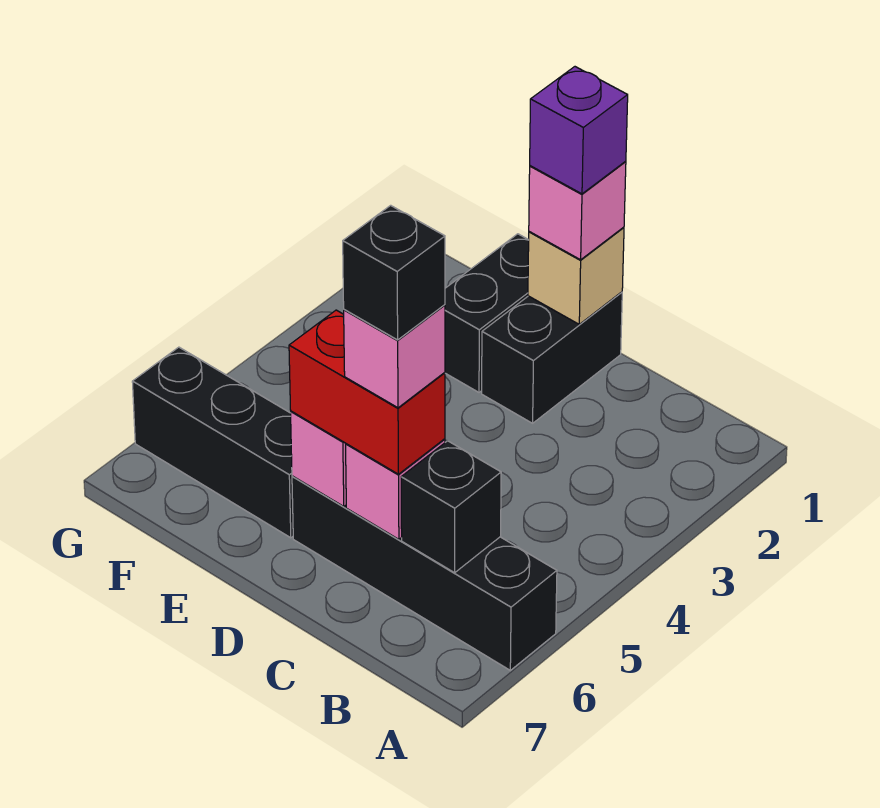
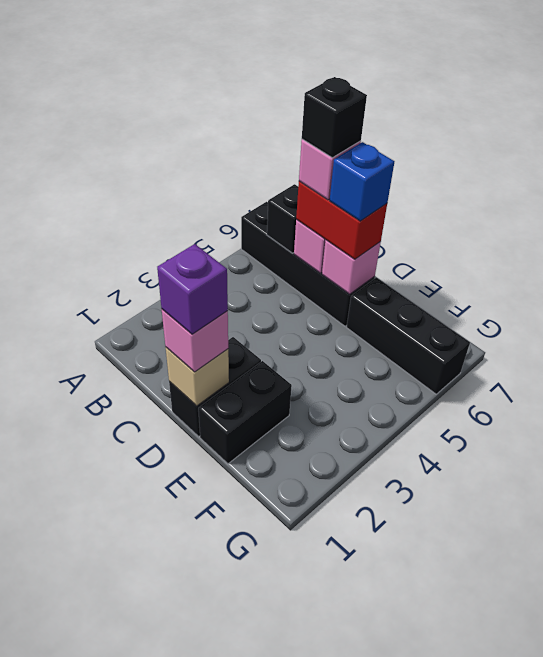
none -> blue brick D6 level 4

